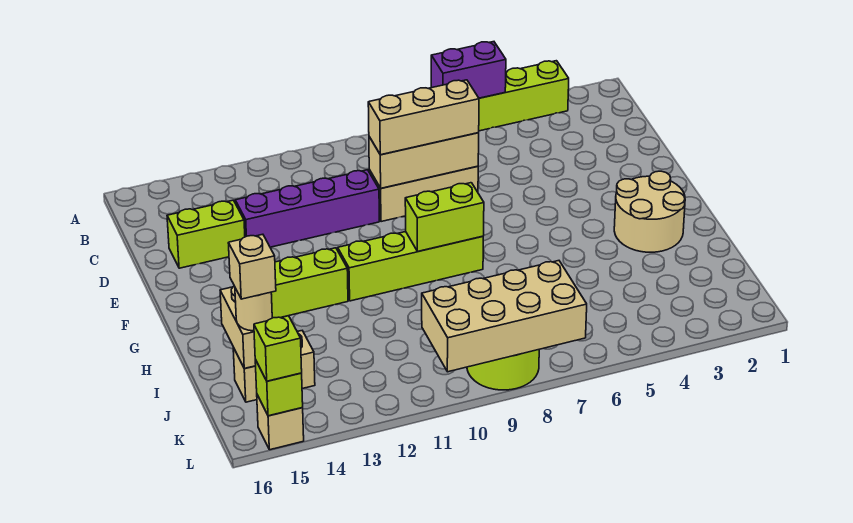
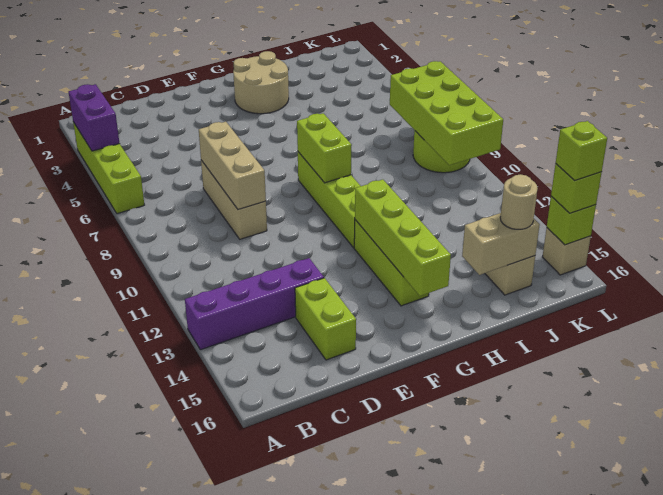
purple brick A5:A6 level 2 -> purple brick A3:A4 level 2
tan brick D7:D9 level 3 -> none
purple brick D10:D13 level 1 -> purple brick A13:D13 level 1
none -> lime brick G12:G15 level 2
tan brick J15 level 4 -> none
tan brick K7:L10 level 2 -> lime brick K7:L10 level 2
none -> lime brick L15 level 4

